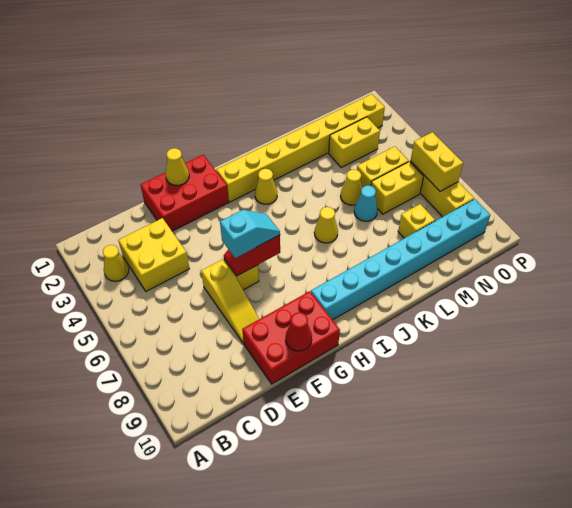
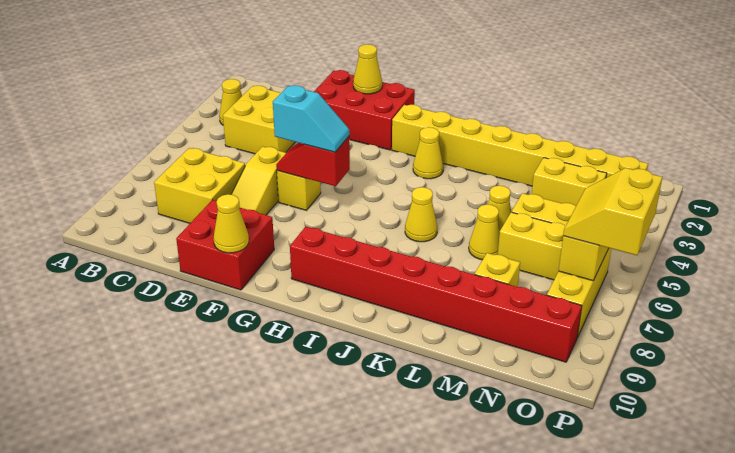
none -> yellow brick C7:D8 level 1
red brick E9:G10 level 1 -> red brick E9:F10 level 1
red cone F10 level 2 -> yellow cone F10 level 2
cyan brick H9:O9 level 1 -> red brick H9:O9 level 1
cyan cone L6 level 1 -> yellow cone L6 level 1
none -> yellow slope O6:P7 level 3 top P

